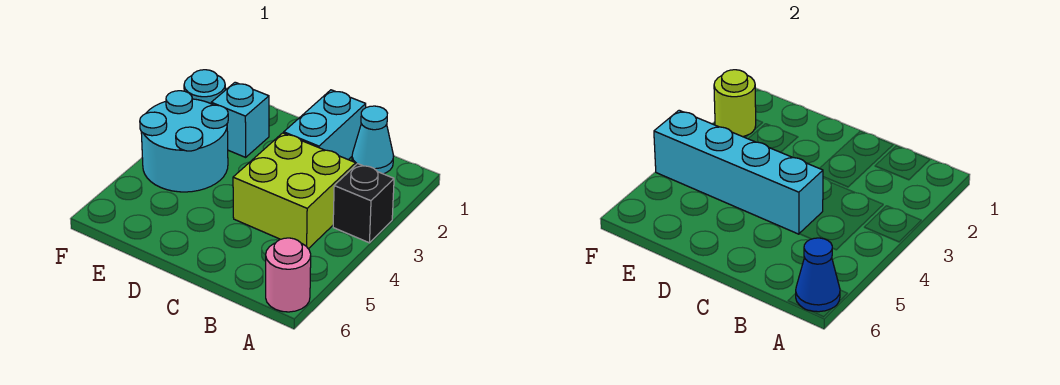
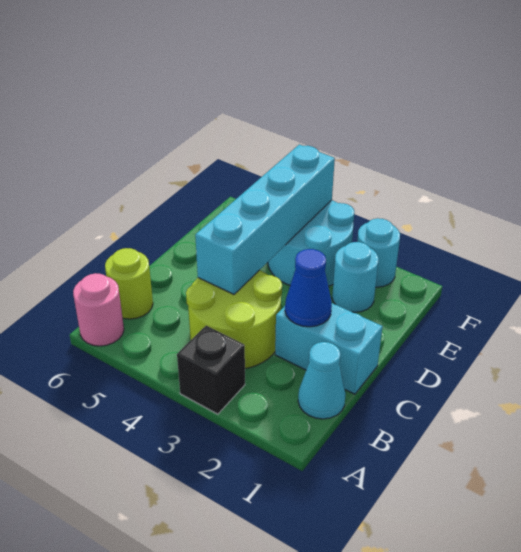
blue cone A6 level 2 -> blue cone C2 level 2
lime brick B3:C4 level 1 -> lime round brick B3:C4 level 1
cyan brick E2 level 1 -> cyan round brick E2 level 1
lime round brick F2 level 2 -> lime round brick B6 level 1

